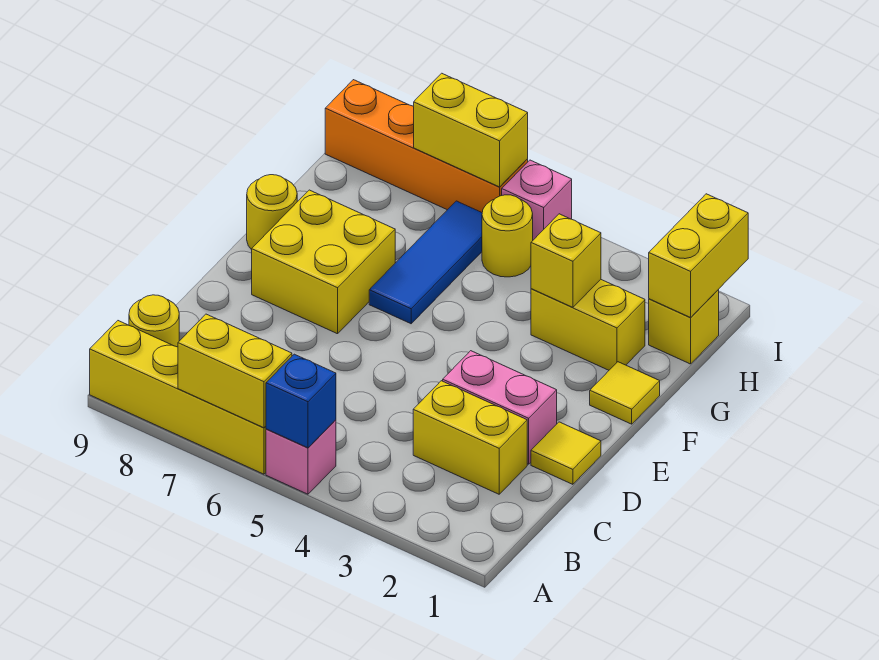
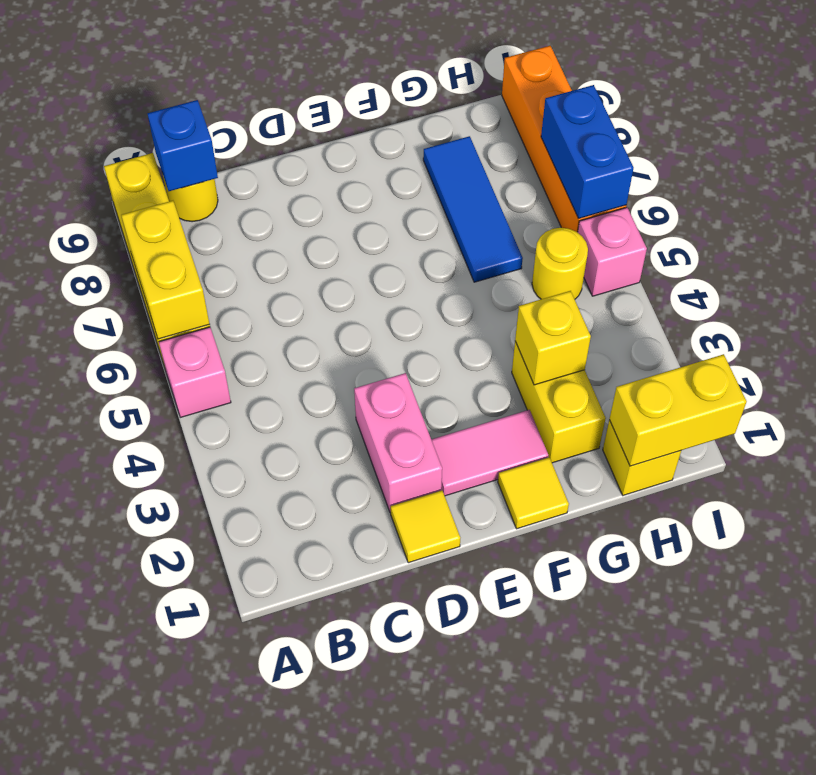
blue brick A5 level 2 -> blue brick B9 level 2
yellow brick C2:C3 level 1 -> none
none -> pink tile E2:F2 level 1
yellow brick E7:F8 level 1 -> none
blue tile F6:H6 level 1 -> blue tile G6:G8 level 1
yellow round brick F9 level 1 -> none
yellow brick I6:I7 level 2 -> blue brick I6:I7 level 2

